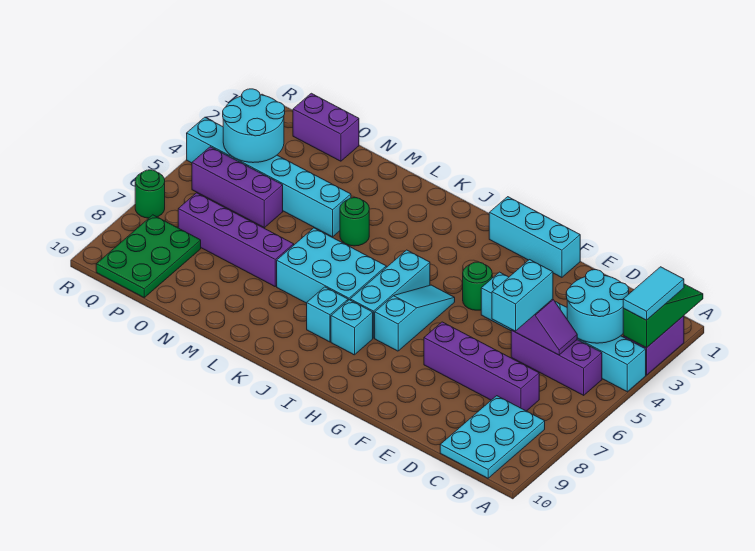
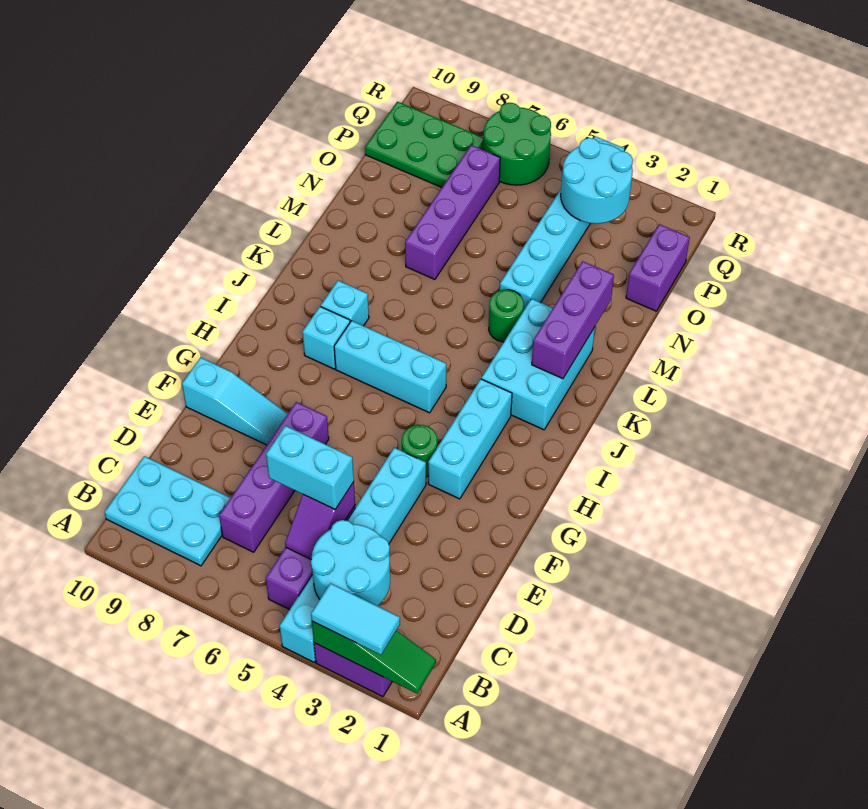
cyan brick F1:H1 level 1 -> cyan brick G3:I3 level 1
cyan slope H5:H7 level 1 top 7 -> cyan slope F8:F10 level 1 top 10
cyan brick J6:L7 level 1 -> cyan brick J2:L3 level 1
purple brick O5:Q5 level 1 -> purple brick K2:M2 level 2
green round brick R7 level 1 -> green round brick Q6:R7 level 1

